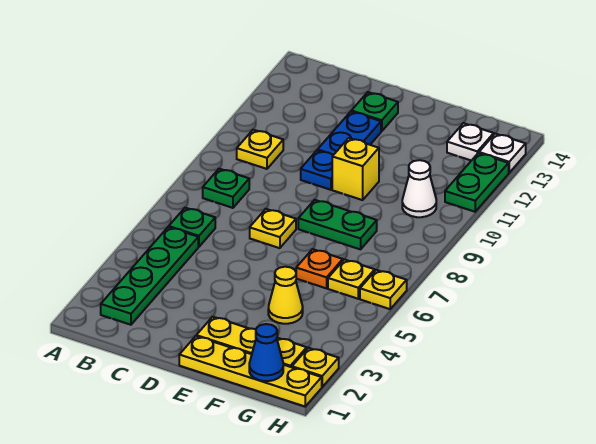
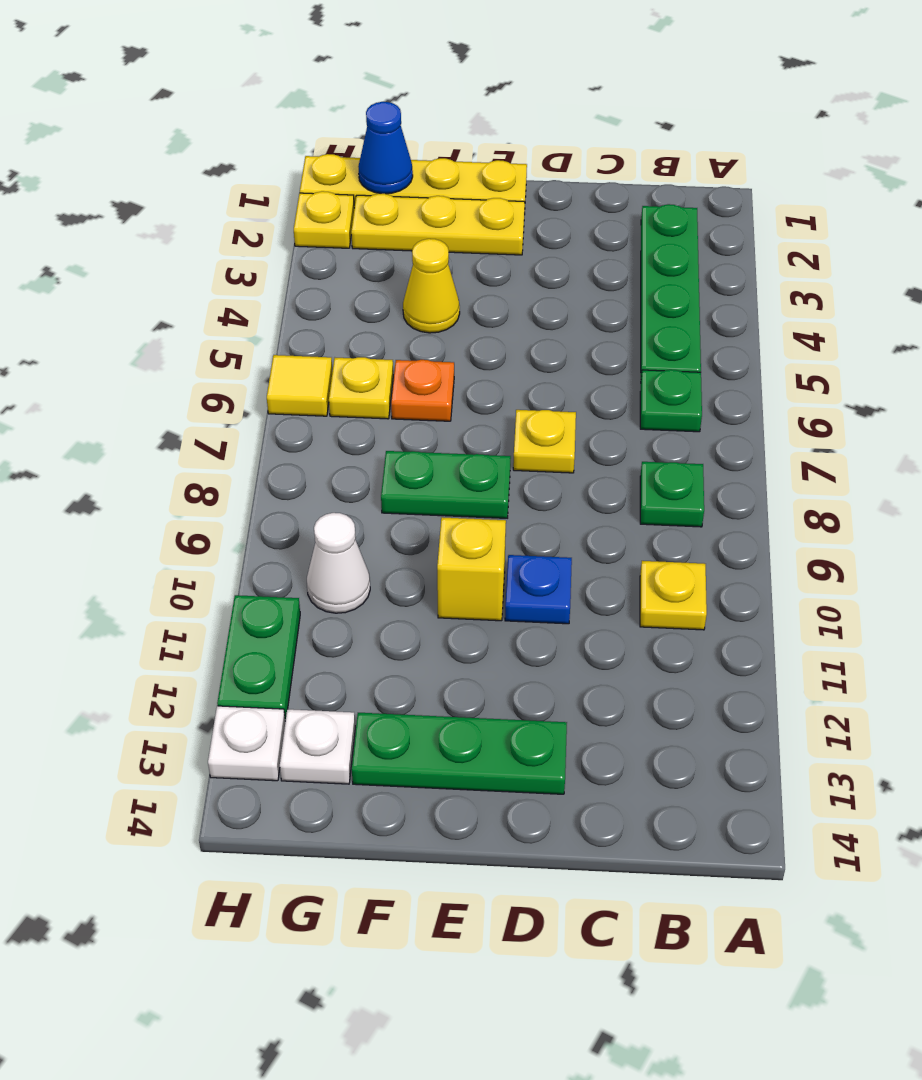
blue plate D11:D12 level 1 -> none
green plate D13 level 1 -> green plate D13:F13 level 1
yellow plate H6 level 1 -> yellow tile H6 level 1

